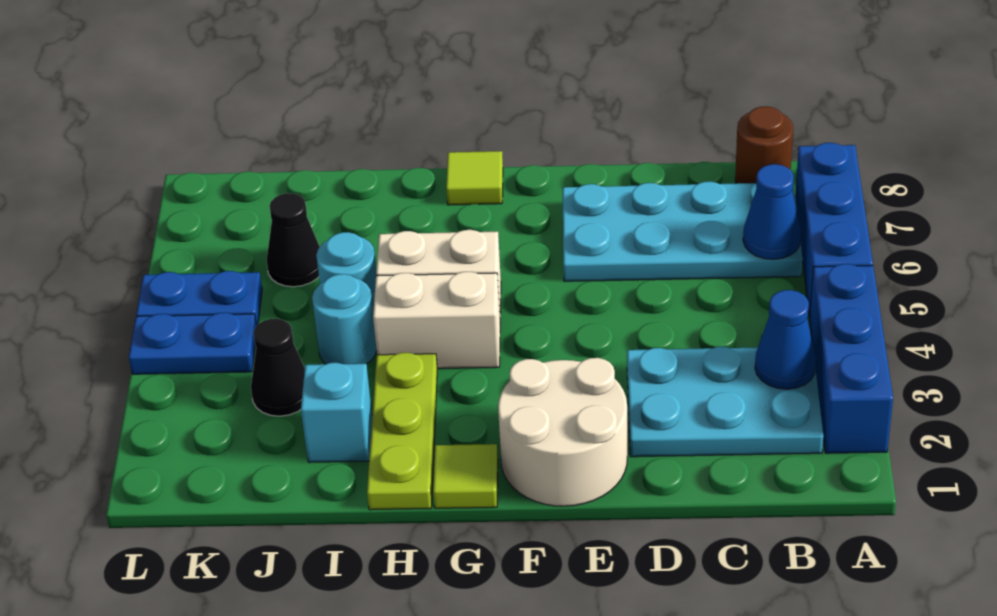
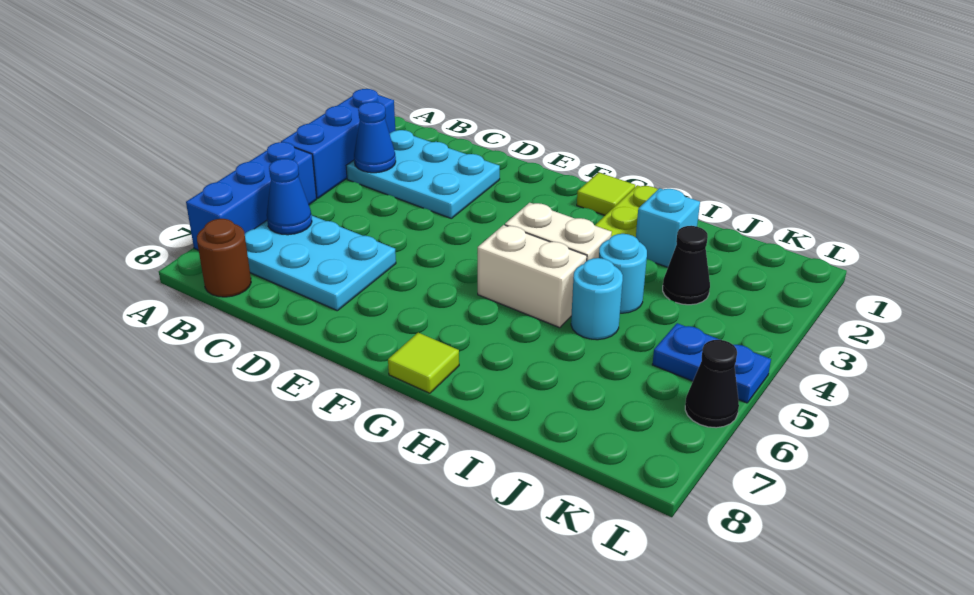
cyan plate B6:E7 level 1 -> cyan plate B6:D7 level 1
white round brick E1:F2 level 1 -> none
black cone J6 level 1 -> black cone L6 level 1
blue plate K4:L4 level 1 -> none

